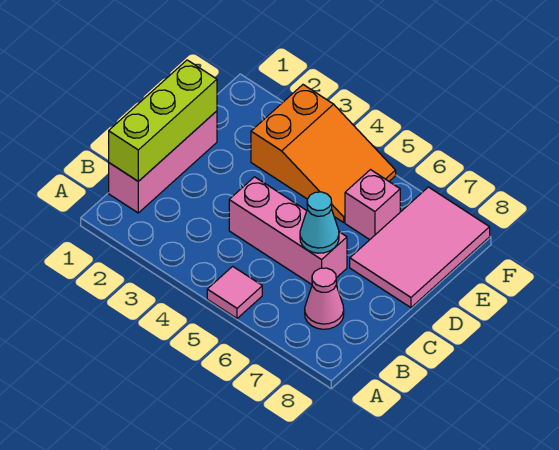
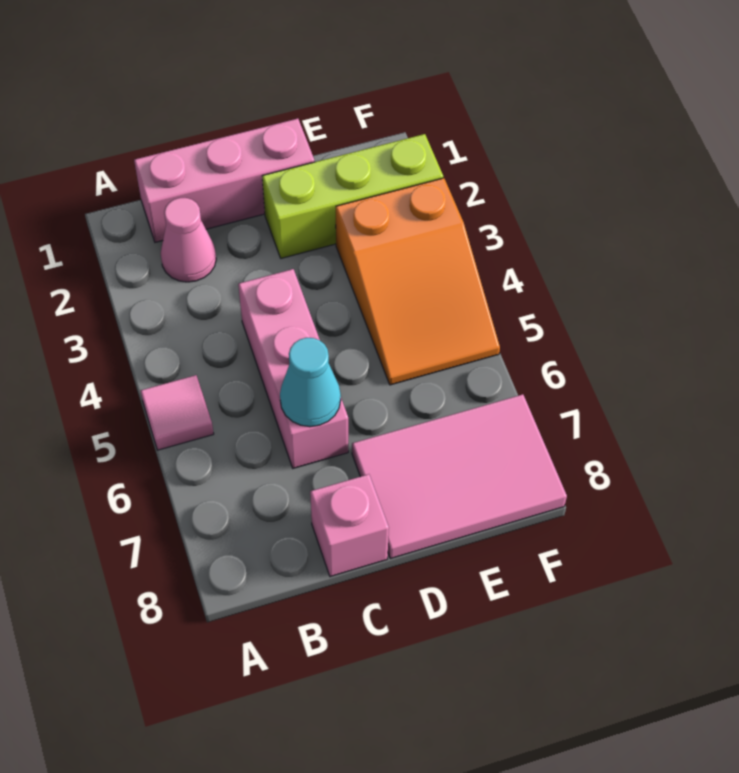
lime brick B1:D1 level 2 -> lime brick D2:F2 level 1
pink cone B7 level 1 -> pink cone B2 level 1
pink brick E6 level 1 -> pink brick C8 level 1

